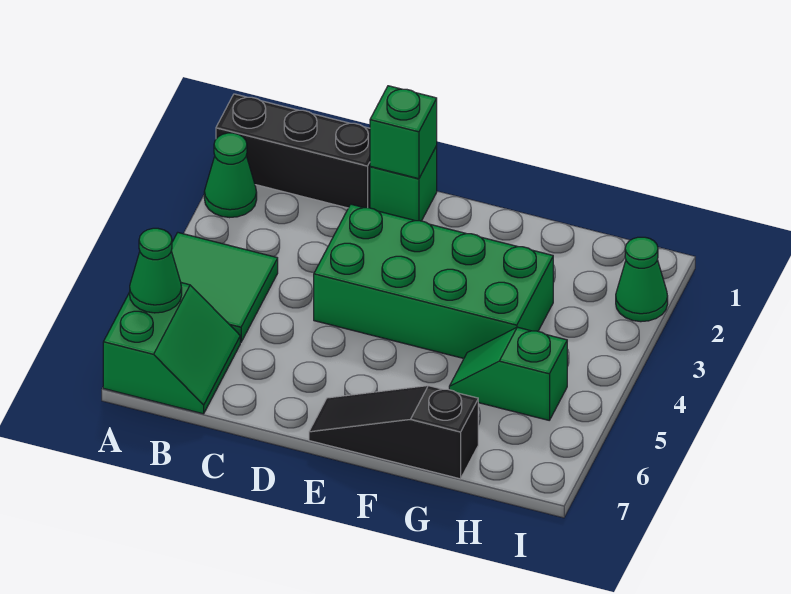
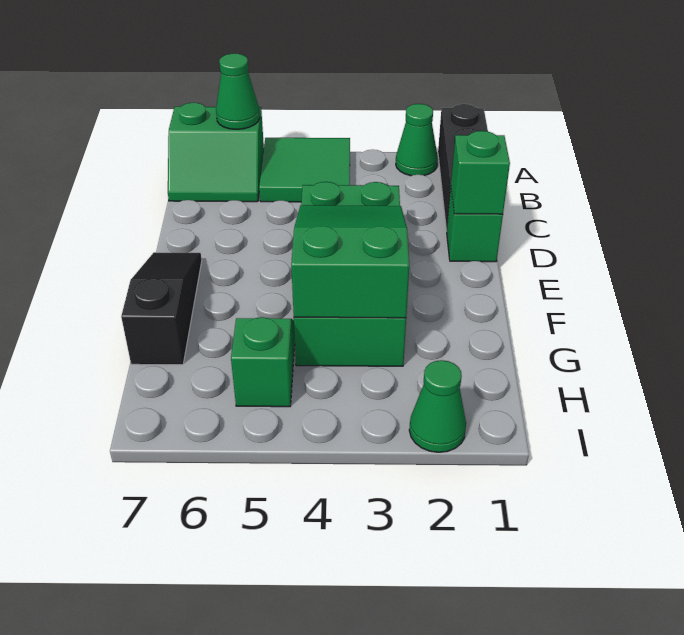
none -> green slope E3:G4 level 2 top G

